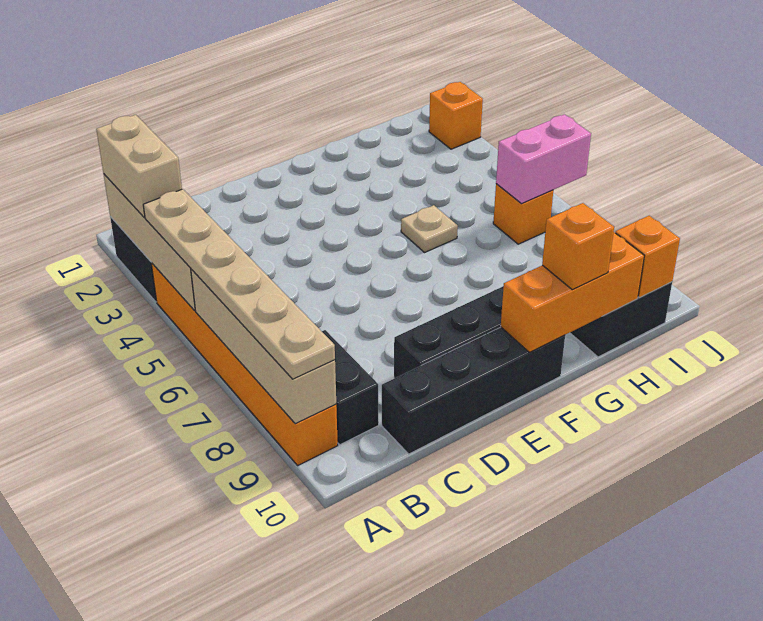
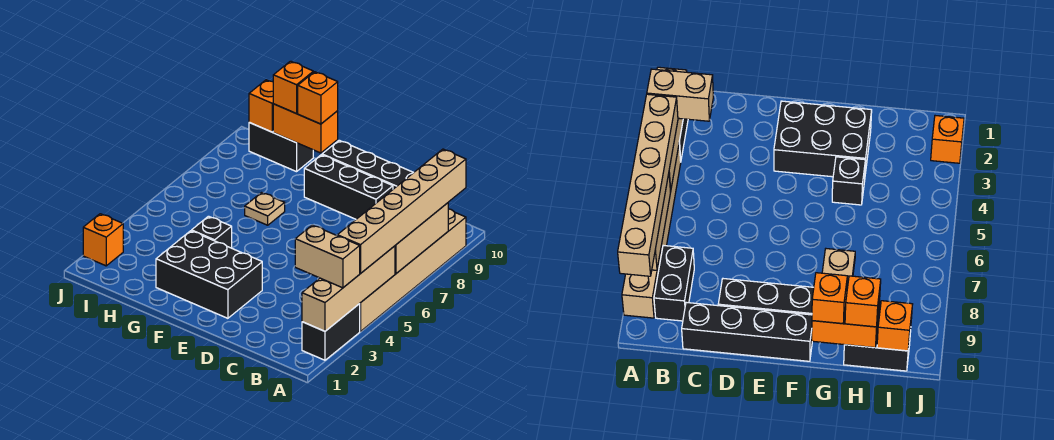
tan brick A2:A3 level 3 -> tan brick A3:B3 level 3
orange brick A4:A9 level 1 -> tan brick A4:A9 level 1
tan plate A4:A9 level 3 -> tan brick A4:A9 level 3
tan brick A6:A9 level 2 -> tan brick A6:A8 level 2
none -> black brick E2:G3 level 1
orange brick F10:H10 level 2 -> orange brick G10:H10 level 2
none -> black brick G4 level 1
tan plate G5 level 1 -> tan plate G7 level 1
orange brick I6 level 1 -> orange brick H10 level 3
pink brick I6:J6 level 2 -> none

